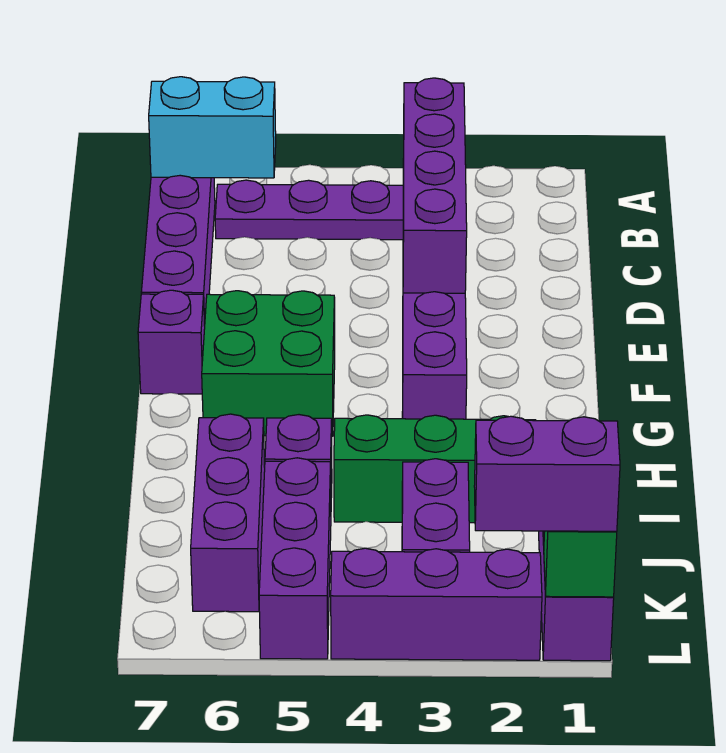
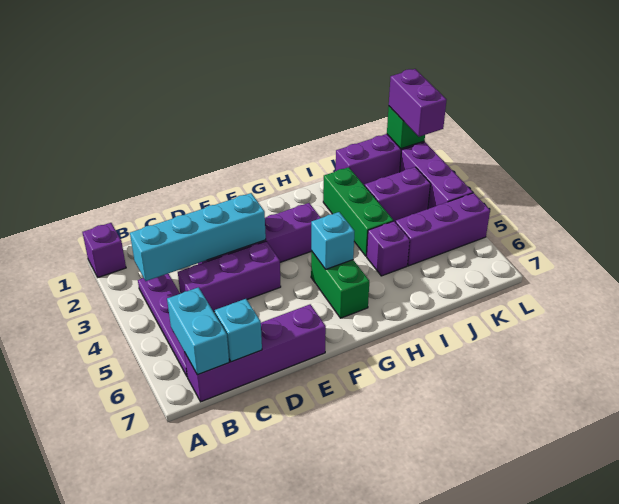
purple brick B3:E3 level 2 -> cyan brick B3:E3 level 2
none -> cyan brick C7 level 2
green brick F5:G6 level 1 -> green brick G5:G6 level 1
purple brick F7 level 1 -> purple brick A1 level 1
none -> cyan brick G5 level 2
purple brick I6:K6 level 1 -> purple brick C4:E4 level 1

